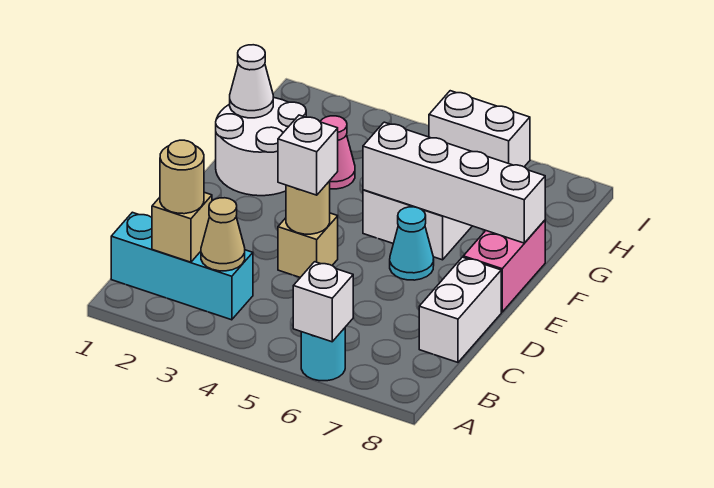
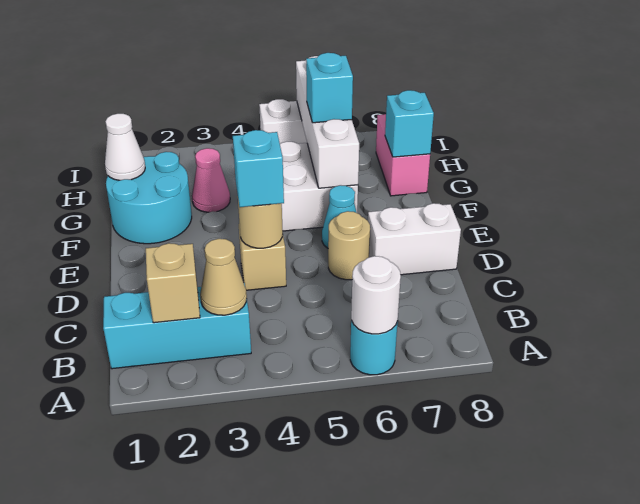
white brick A6 level 2 -> white round brick A6 level 2
tan round brick B2 level 3 -> tan round brick D6 level 1
white brick C8:D8 level 1 -> white brick D7:D8 level 1
white brick D4 level 3 -> cyan brick D4 level 3
pink brick E8:F8 level 1 -> pink brick G8:H8 level 1
white round brick F1:G2 level 1 -> cyan round brick F1:G2 level 1
white brick F5:F8 level 2 -> white brick F6:I6 level 2
none -> cyan brick G6 level 3
none -> cyan brick G8 level 2

